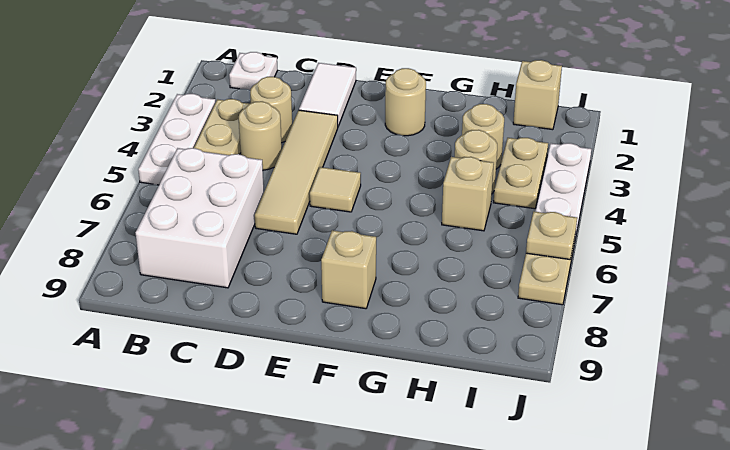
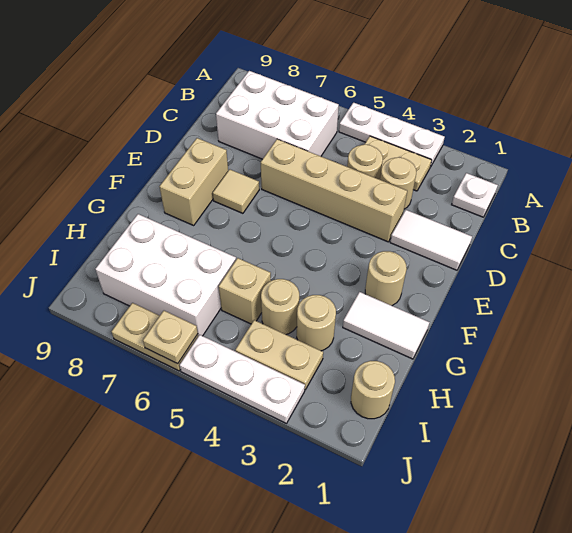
tan tile D3:D6 level 1 -> tan brick D3:D6 level 1
tan tile E5 level 1 -> tan tile E7 level 1
tan brick F8 level 1 -> tan brick E8:F8 level 1
none -> white tile G1:G2 level 1
none -> white brick H6:I8 level 1
tan brick I1 level 1 -> tan round brick I1 level 1

